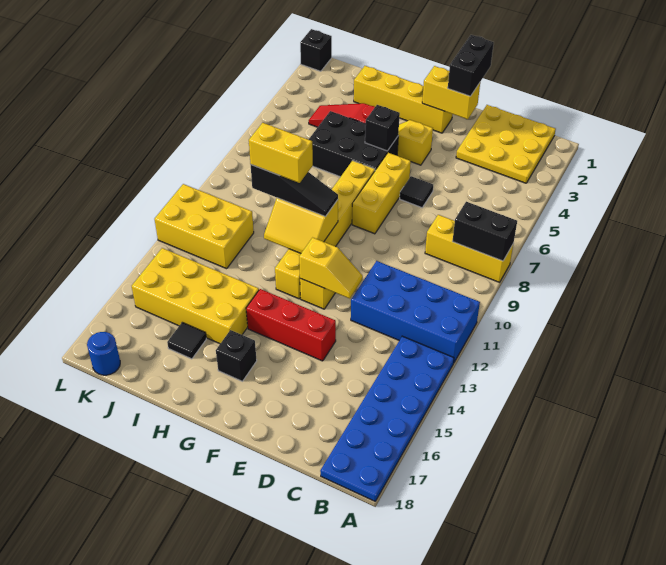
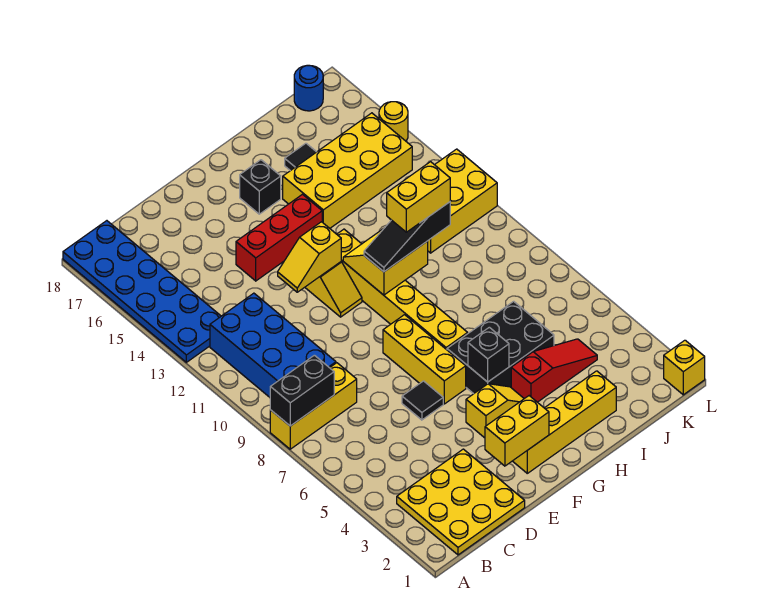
blue brick A11:D12 level 1 -> blue brick B9:C12 level 1
black brick E1:E2 level 3 -> none
black brick L1 level 1 -> yellow brick L1 level 1
none -> yellow round brick L15 level 1

